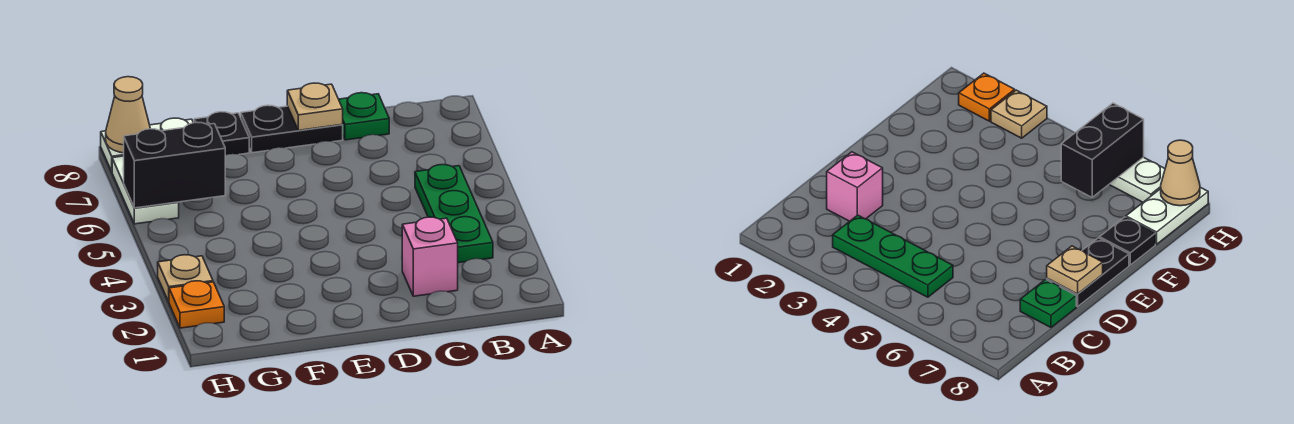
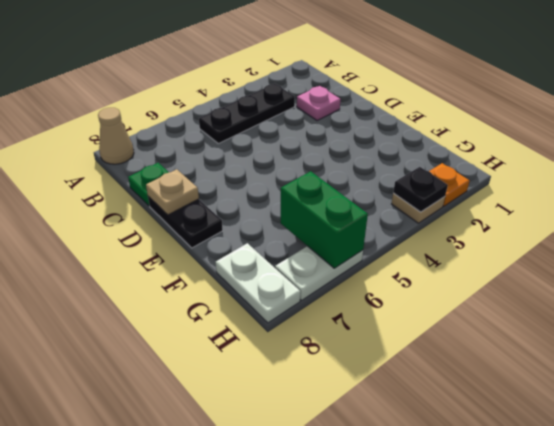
green plate B3:B5 level 1 -> black plate B3:B5 level 1
pink brick C2 level 1 -> pink plate C2 level 1
black plate F8 level 1 -> black plate H3 level 2
black brick G6:H6 level 2 -> green brick G6:H6 level 2
tan cone H8 level 2 -> tan cone A8 level 1

